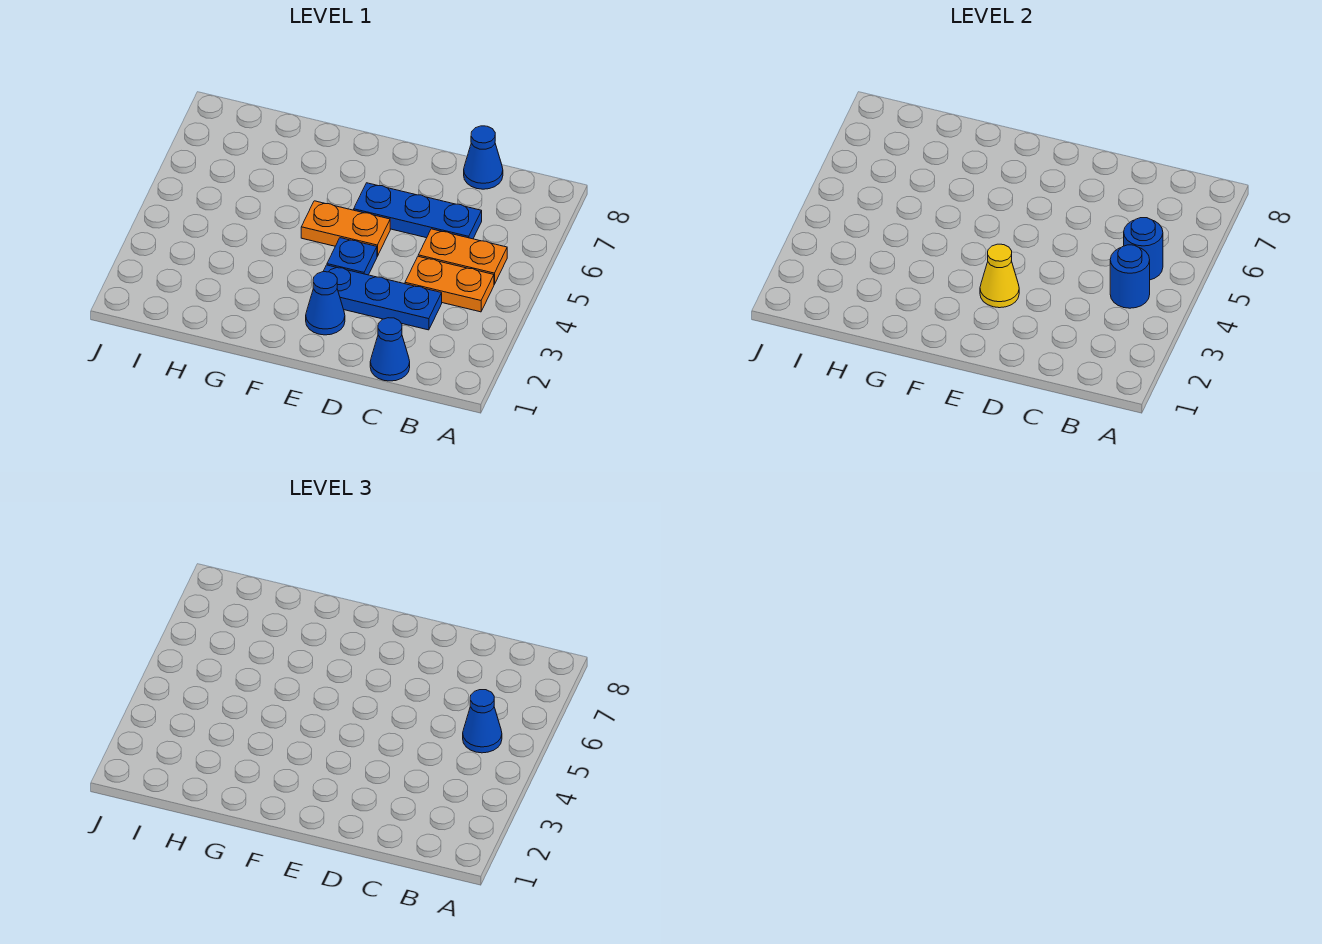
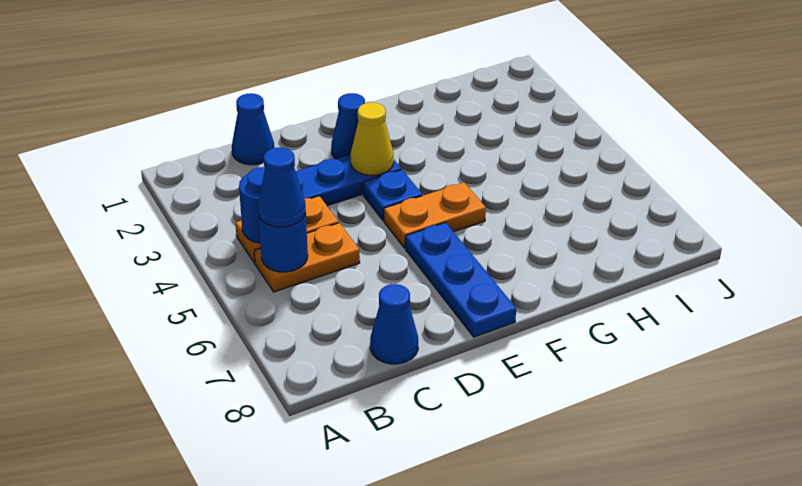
blue plate C6:E6 level 1 -> blue plate E6:E8 level 1

